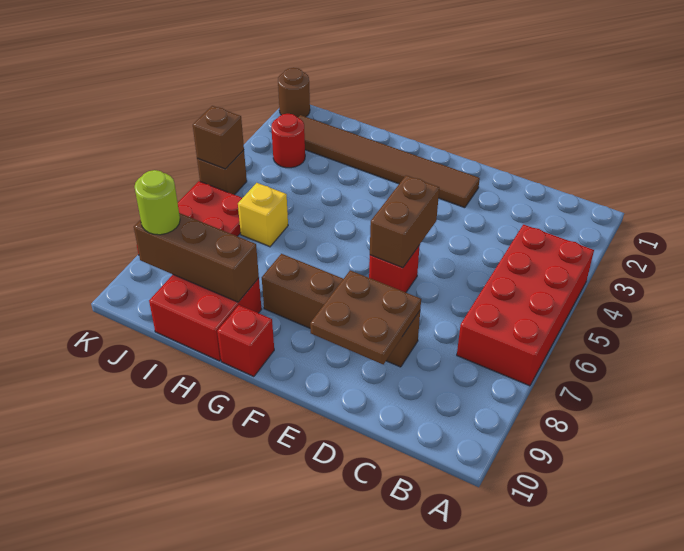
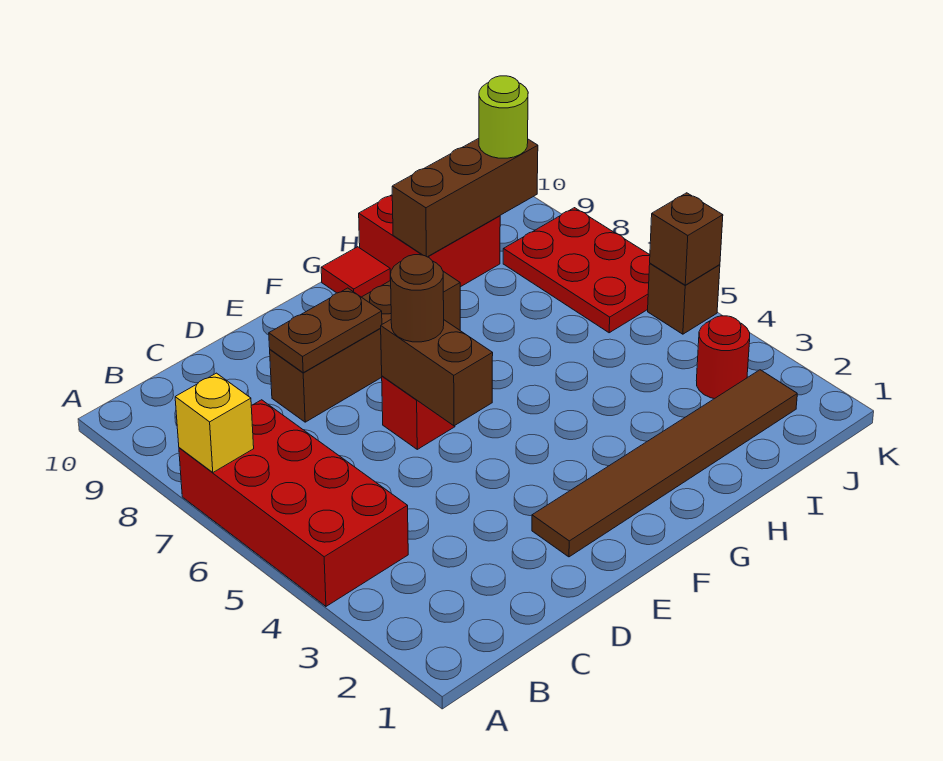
brown plate D8:E9 level 2 -> brown plate D8:E8 level 2
red brick G10 level 1 -> red tile G10 level 1
yellow brick I6 level 1 -> yellow brick A7 level 2
brown round brick K1 level 1 -> brown round brick E6 level 3

